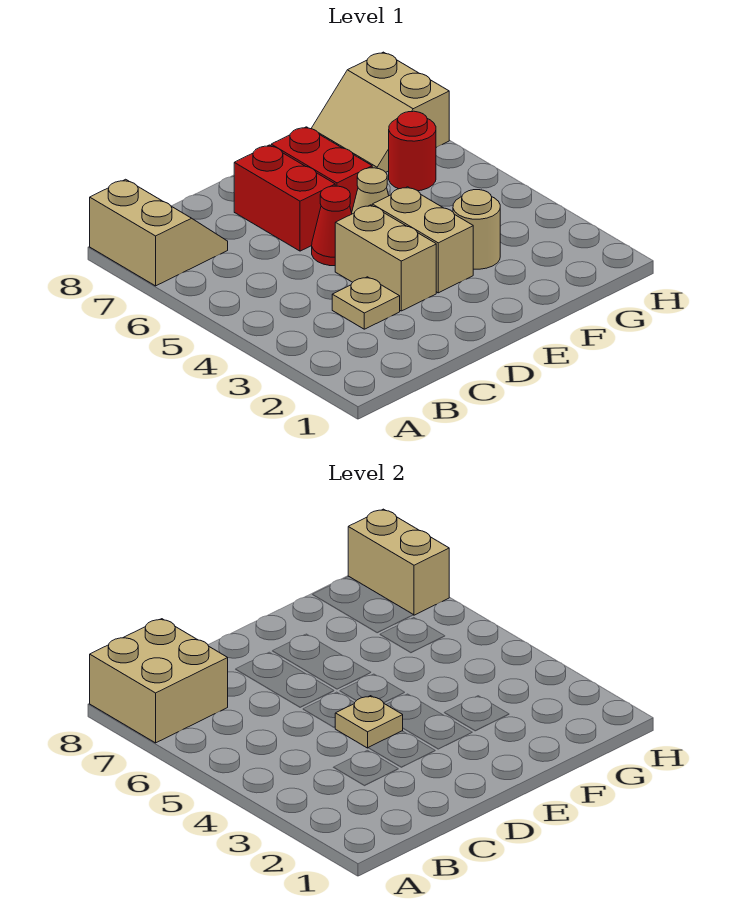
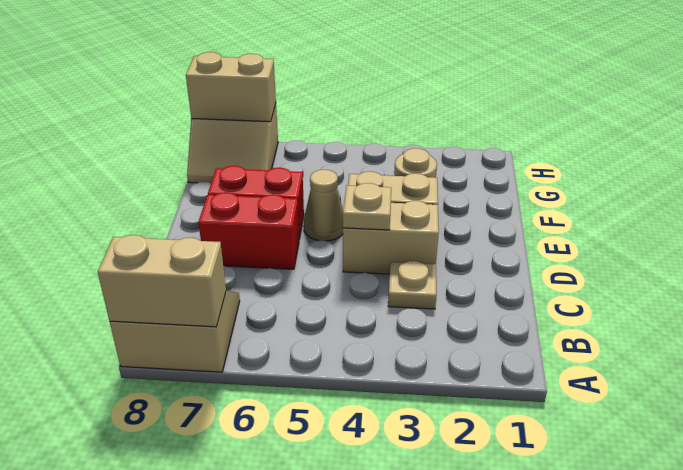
tan brick A7:B8 level 2 -> tan brick A7:A8 level 2
red cone D5 level 1 -> none
red round brick G6 level 1 -> none

